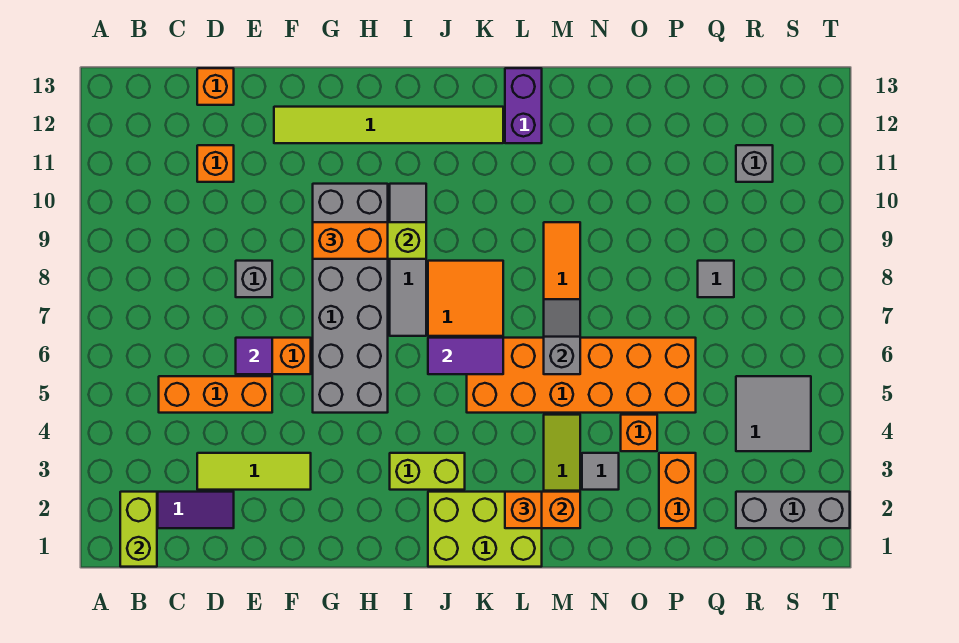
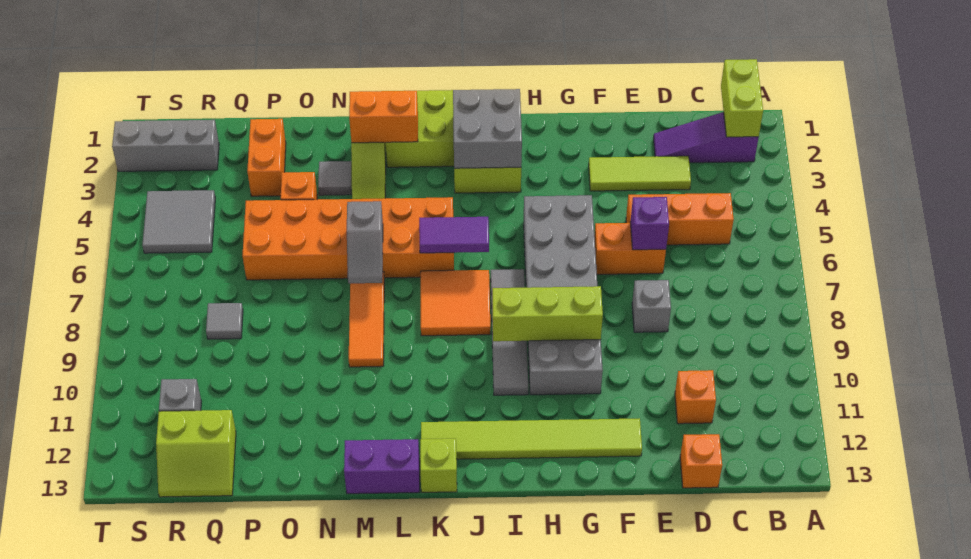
purple tile E6 level 2 -> purple brick E6 level 2
orange brick G9:H9 level 3 -> none
none -> grey brick I2:J3 level 2
none -> lime brick K13 level 1
orange brick L2 level 3 -> none
purple brick L12:L13 level 1 -> purple brick L13:M13 level 1
none -> lime slope Q12:R13 level 1 top 12

